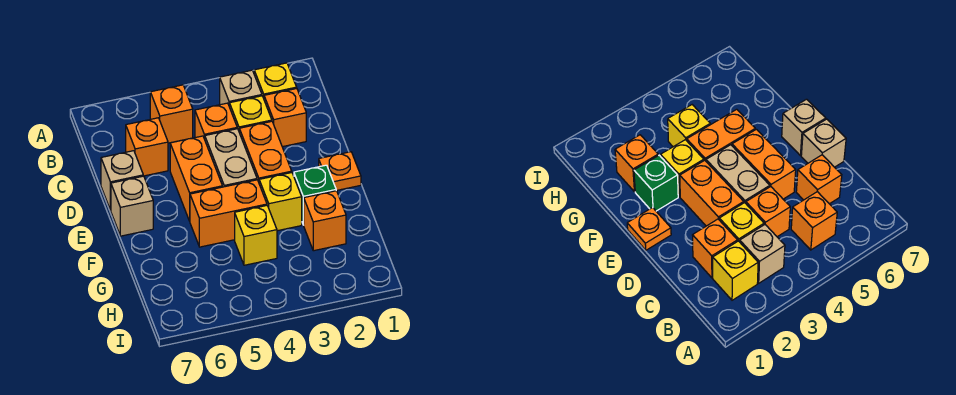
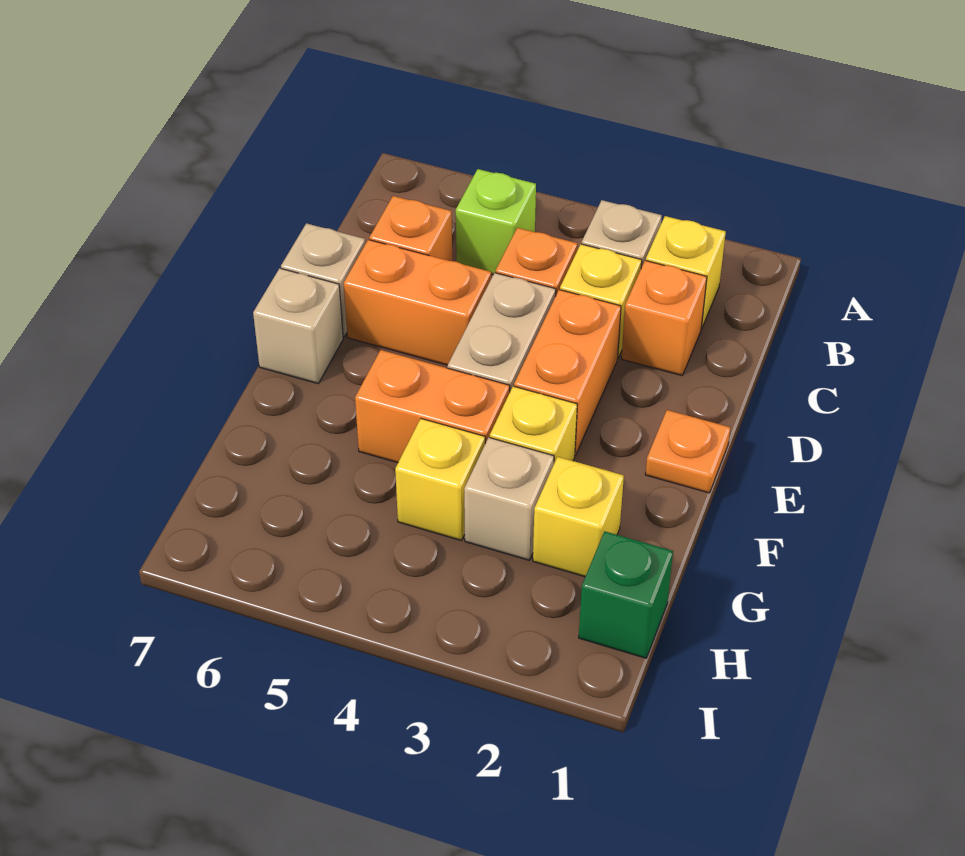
orange brick B5 level 1 -> lime brick B5 level 1
orange brick D5:E5 level 1 -> orange brick D5:D6 level 1
green brick F2 level 1 -> green brick H1 level 1
orange brick G2 level 1 -> yellow brick G2 level 1
none -> tan brick G3 level 1

